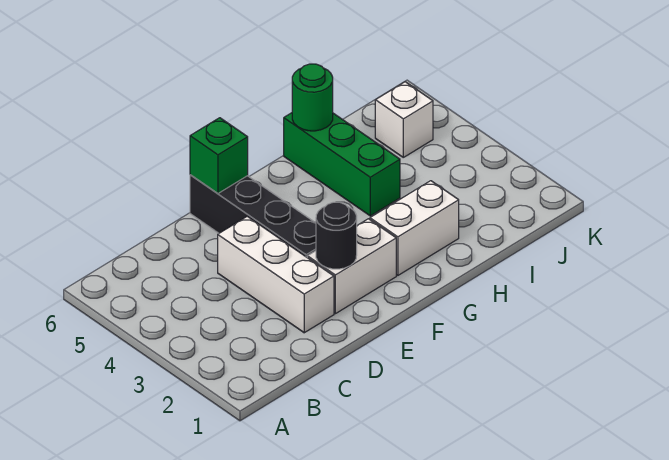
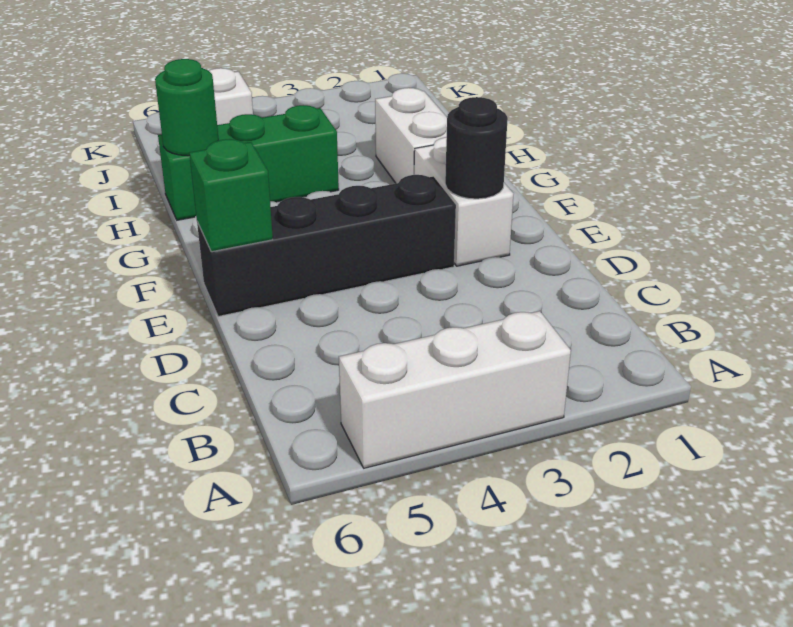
white brick D2:D4 level 1 -> white brick A3:A5 level 1

